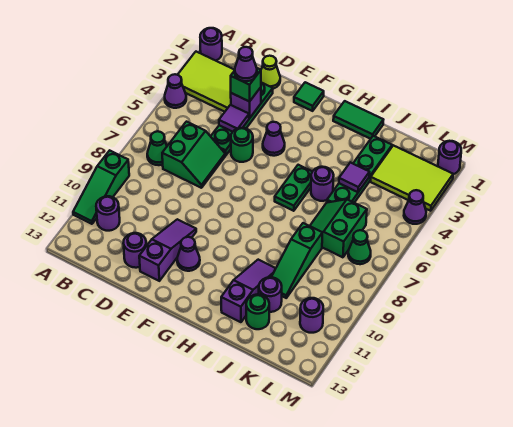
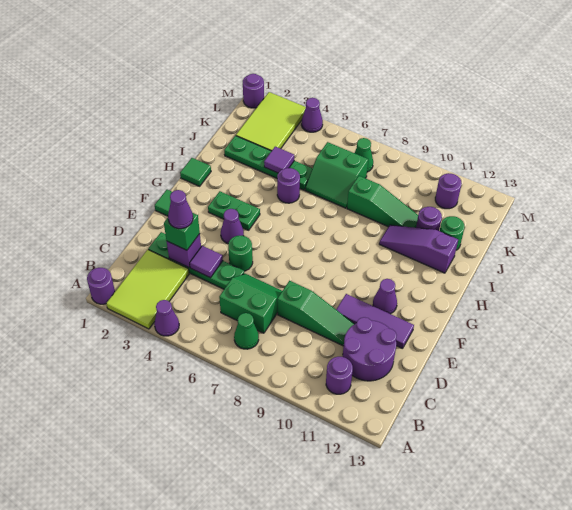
green slope A9:A11 level 1 top 9 -> green slope D8:D10 level 1 top 8
lime cone D1 level 1 -> none
purple round brick D12 level 1 -> purple round brick C11:D12 level 1
purple slope E10:E12 level 1 top 12 -> purple tile E10:E12 level 1
green tile H1:I1 level 1 -> green tile H1 level 1
green plate H5:H6 level 1 -> green plate G3:G4 level 1

